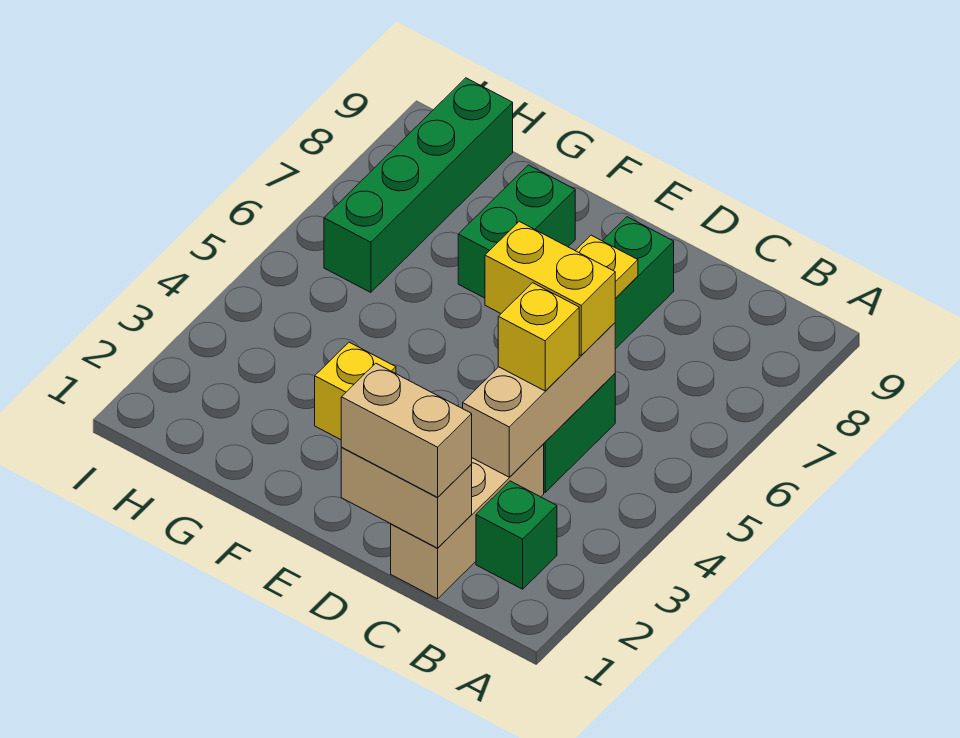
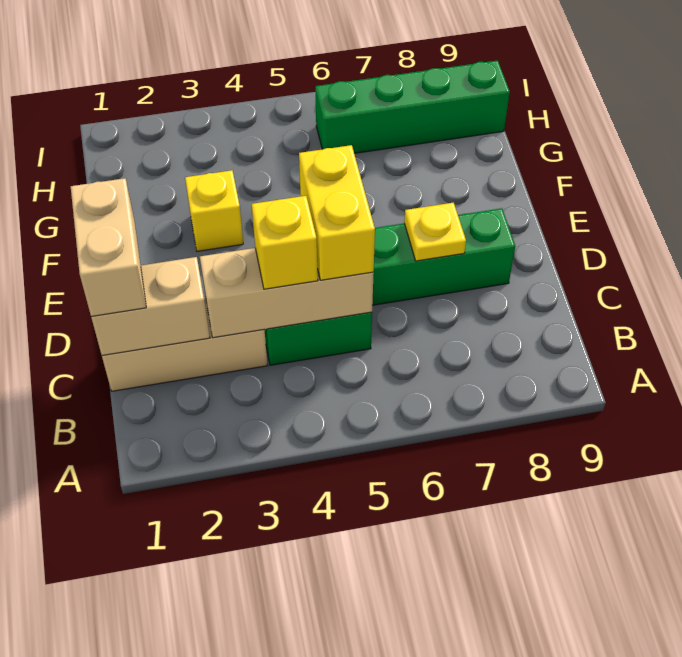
green brick B2 level 1 -> none
tan brick C1:D1 level 2 -> tan brick C1:C2 level 2
green brick F7:F8 level 1 -> none

